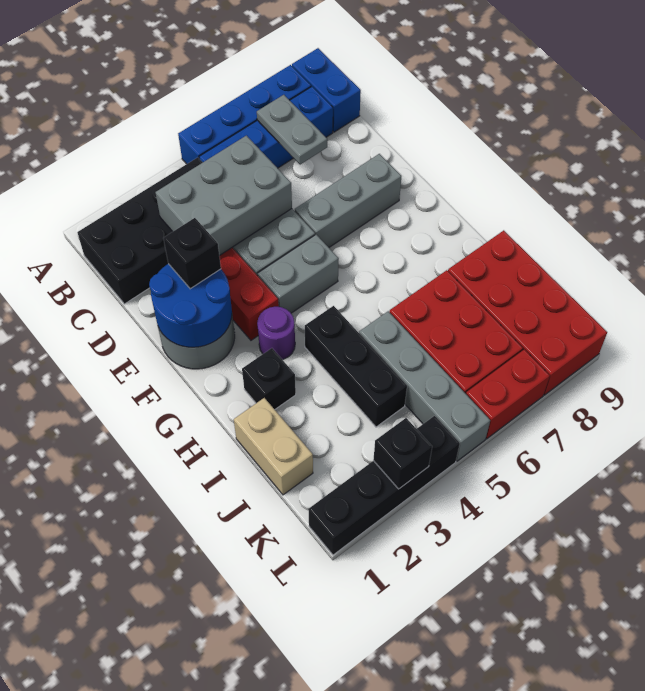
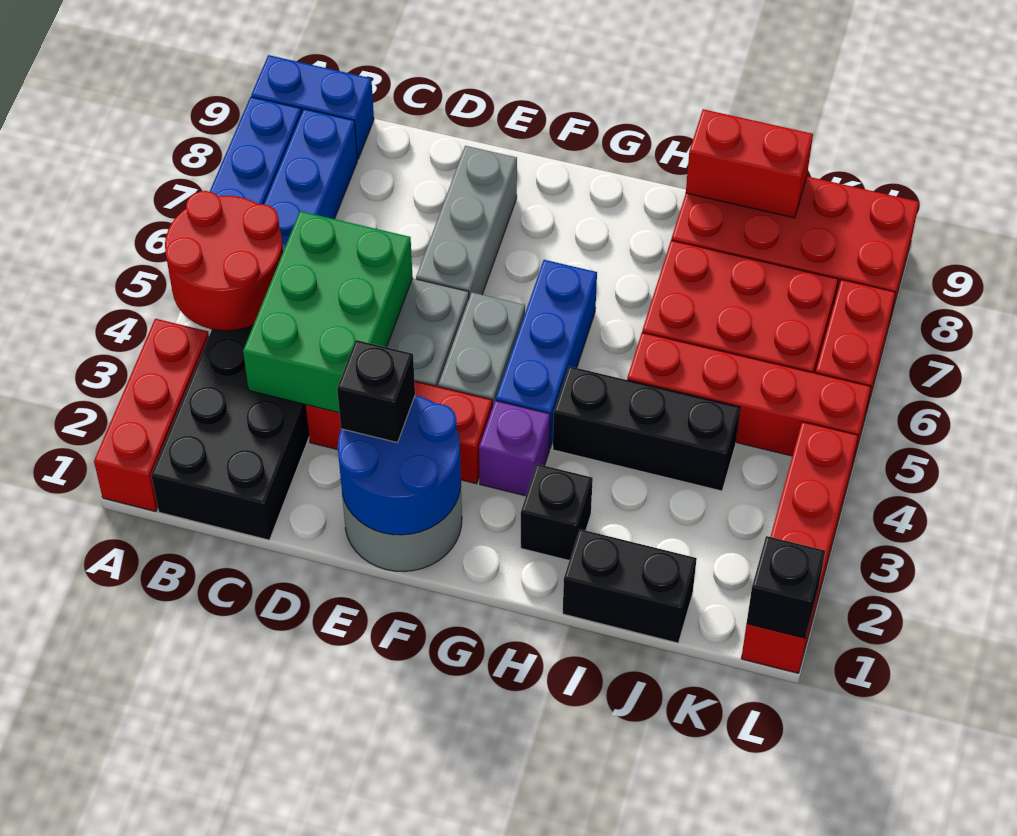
none -> red brick A1:A3 level 1
none -> red round brick A4:B5 level 2
grey plate B7:C7 level 2 -> none
grey brick C3:D5 level 2 -> green brick C3:D5 level 2
purple round brick G3 level 1 -> purple brick G3 level 1
none -> blue brick G4:G6 level 1
tan brick I1:J1 level 1 -> black brick I1:J1 level 1
grey brick I5:L5 level 1 -> red brick I5:L5 level 1
none -> red brick I9:J9 level 2
black brick L1:L4 level 1 -> red brick L1:L4 level 1
black brick L3 level 2 -> black brick L1 level 2

